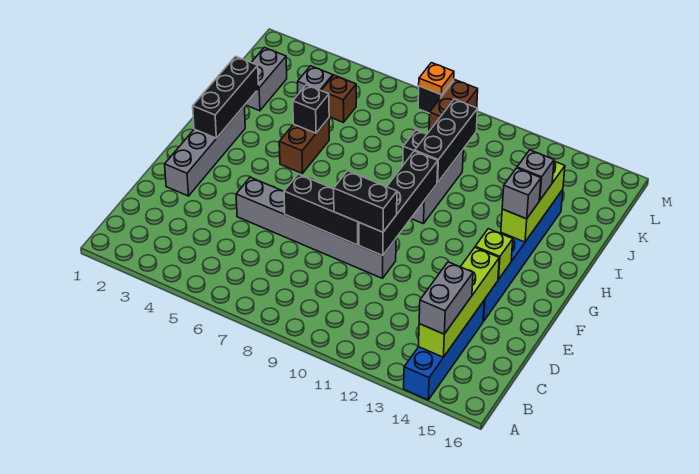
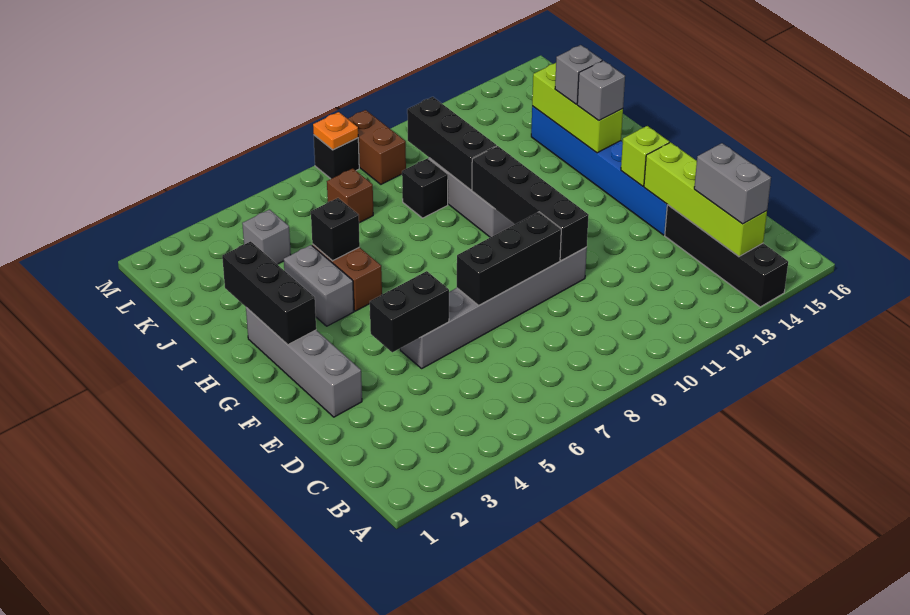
blue brick A14:D14 level 1 -> black brick A14:D14 level 1
black brick E9:E10 level 3 -> black brick E4:E5 level 2
grey brick J2:K2 level 1 -> grey brick H4:I4 level 1
brown brick K5 level 1 -> brown brick K7 level 1

